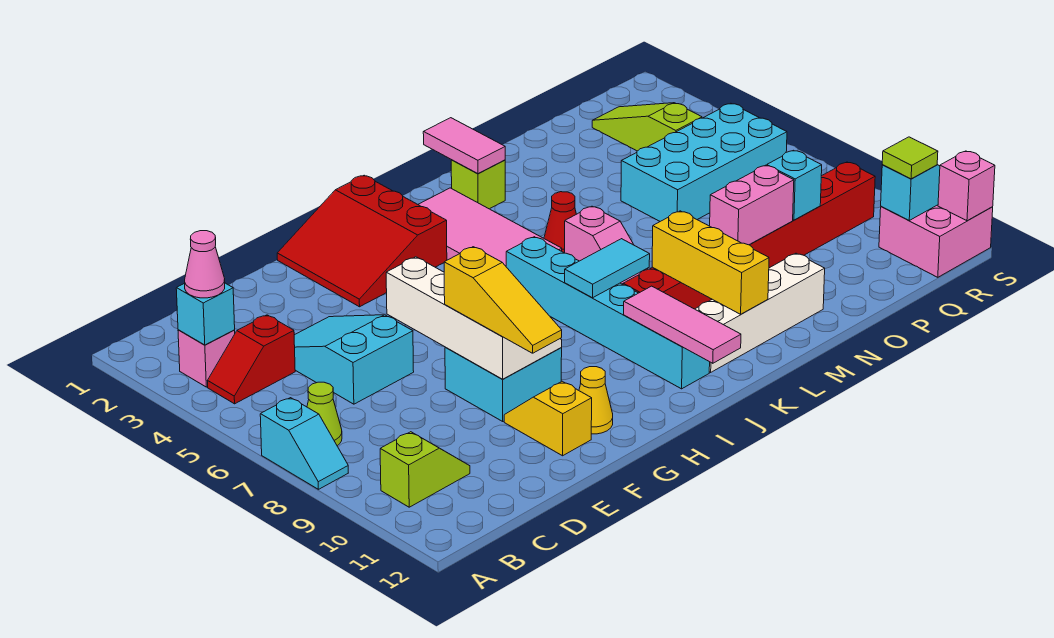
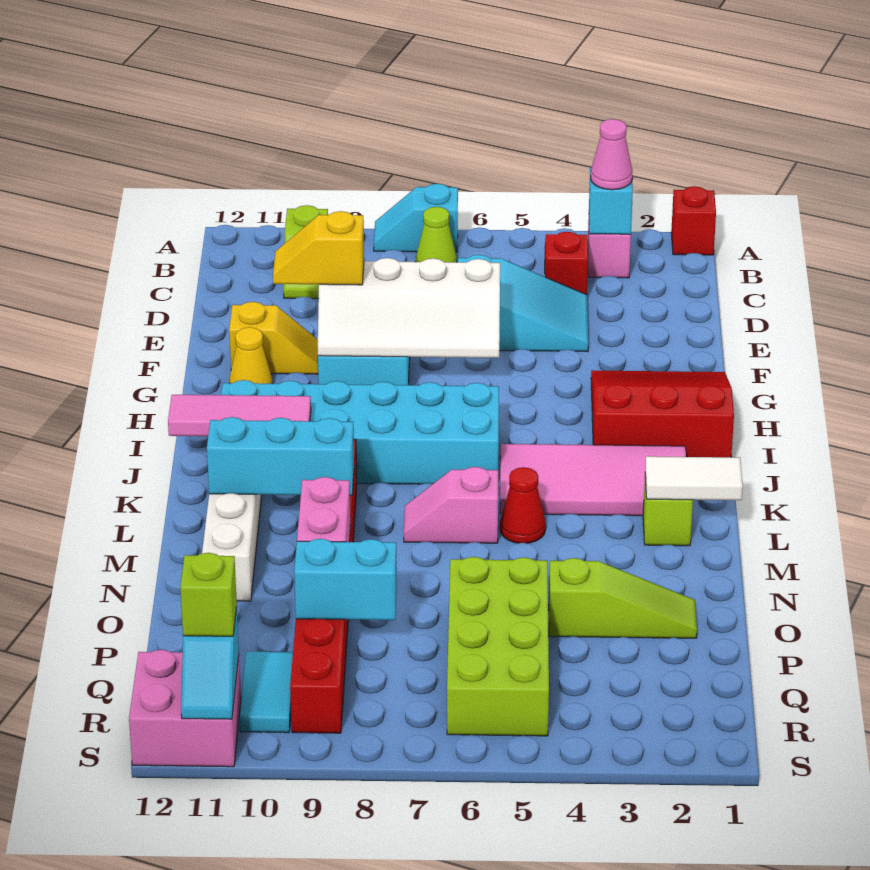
none -> red brick A1 level 1
yellow slope F8:F10 level 3 top 8 -> yellow slope F9:F10 level 3 top 9
cyan brick J6:J11 level 1 -> cyan brick I6:J11 level 1
cyan tile J8:K8 level 2 -> cyan tile Q10:R10 level 1
pink tile L1:L2 level 2 -> white tile L1:L2 level 2
yellow brick L9:L11 level 2 -> cyan brick L9:L11 level 2
cyan brick O5:R6 level 1 -> lime brick O5:R6 level 1
cyan brick P9 level 2 -> cyan brick P8:P9 level 2
lime slope Q2:Q4 level 1 top 4 -> lime slope O2:O4 level 1 top 4
lime tile R11 level 3 -> lime brick R11 level 3
pink brick S12 level 2 -> none

